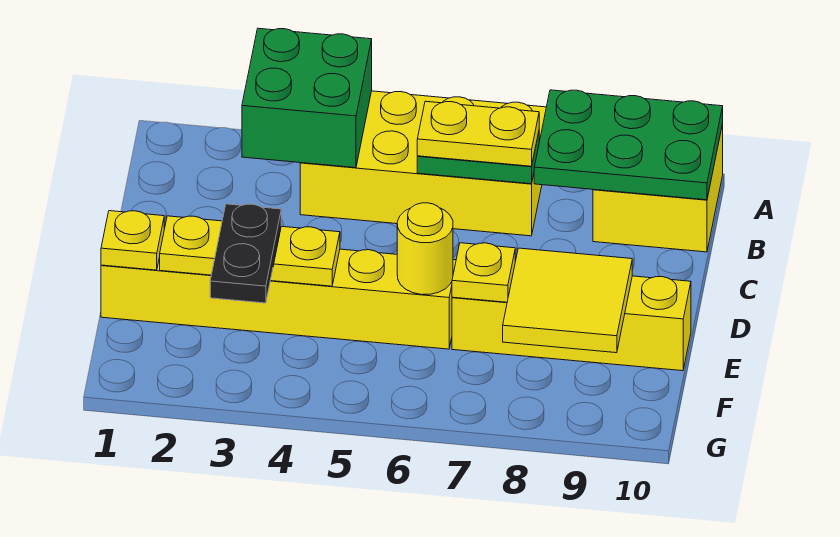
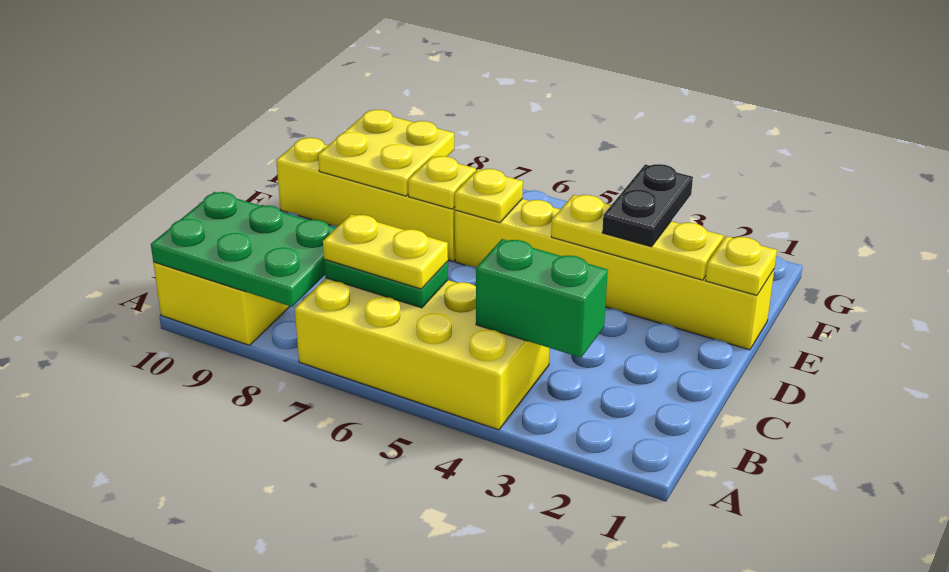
green brick A3:B4 level 2 -> green brick B3:B4 level 2
yellow round brick E6 level 2 -> yellow plate E6 level 2
yellow tile E8:F9 level 2 -> yellow plate E8:F9 level 2

